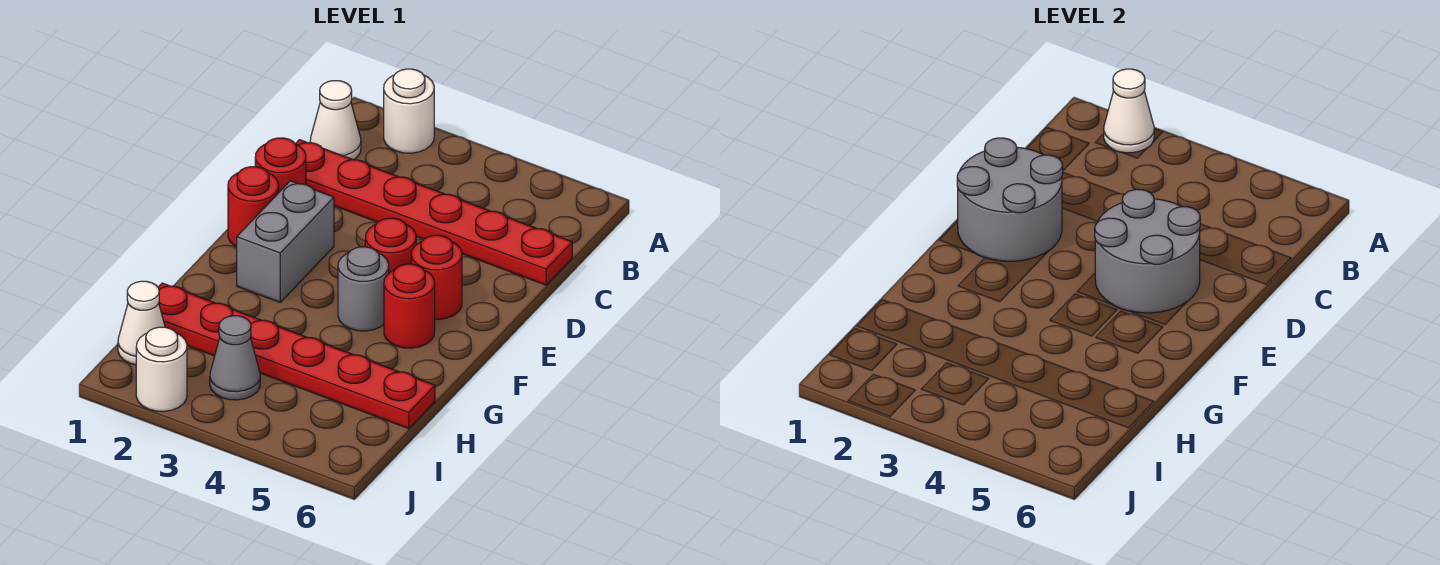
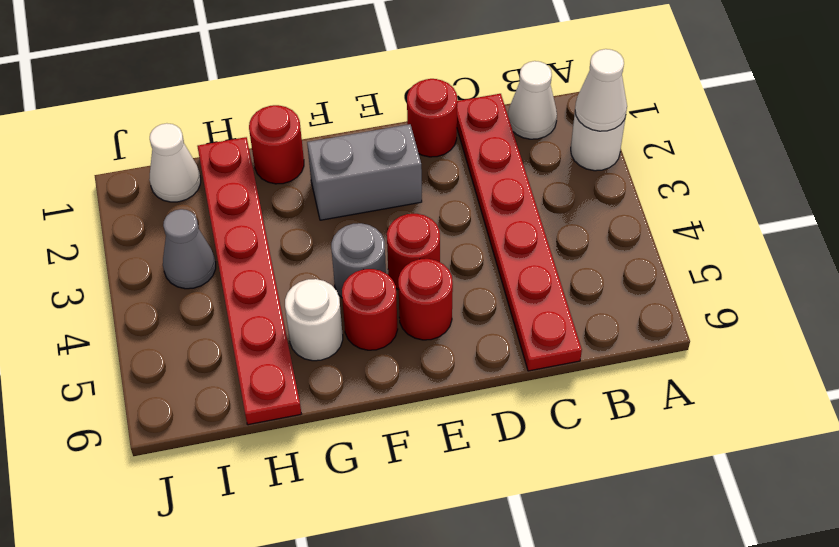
grey round brick D1:E2 level 2 -> none
grey round brick D4:E5 level 2 -> none
red round brick E1 level 1 -> red round brick G1 level 1
white round brick J2 level 1 -> white round brick G5 level 1

